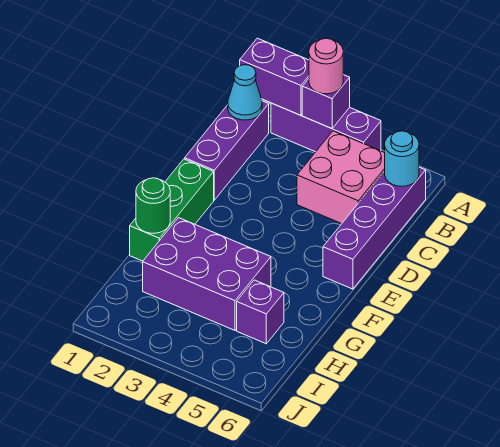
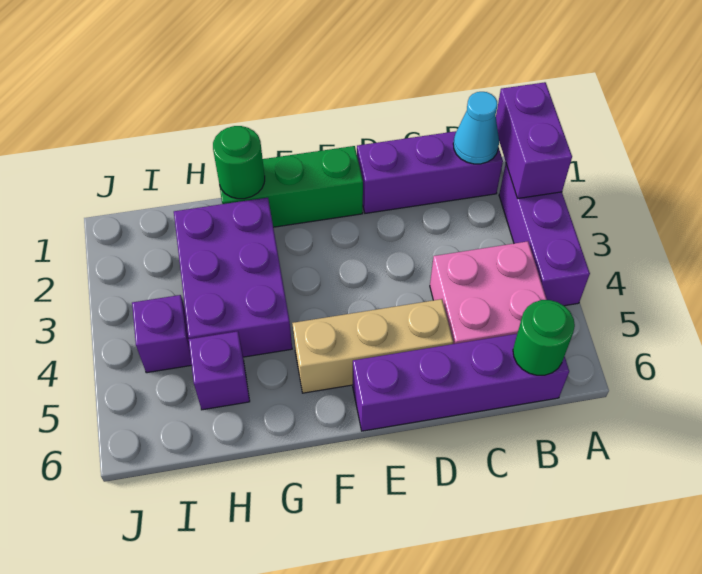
purple brick A3 level 2 -> purple brick I4 level 1
pink round brick A3 level 3 -> none
cyan round brick B6 level 2 -> green round brick B6 level 2
none -> tan brick D5:F5 level 1

